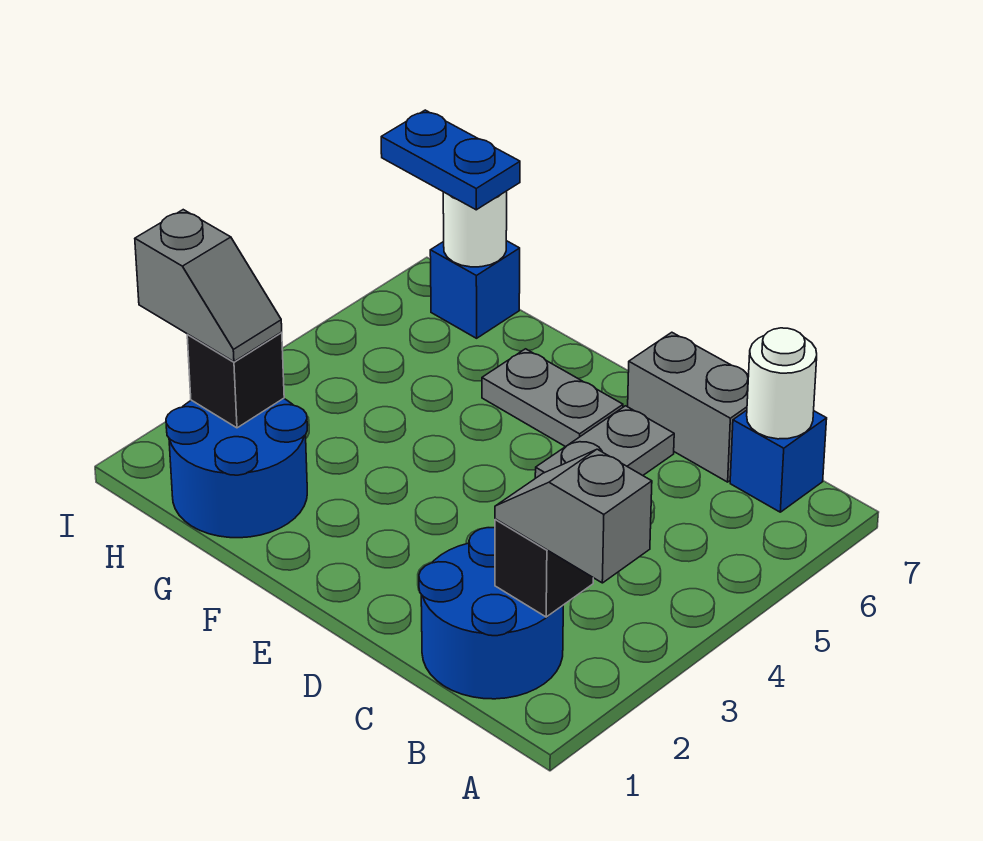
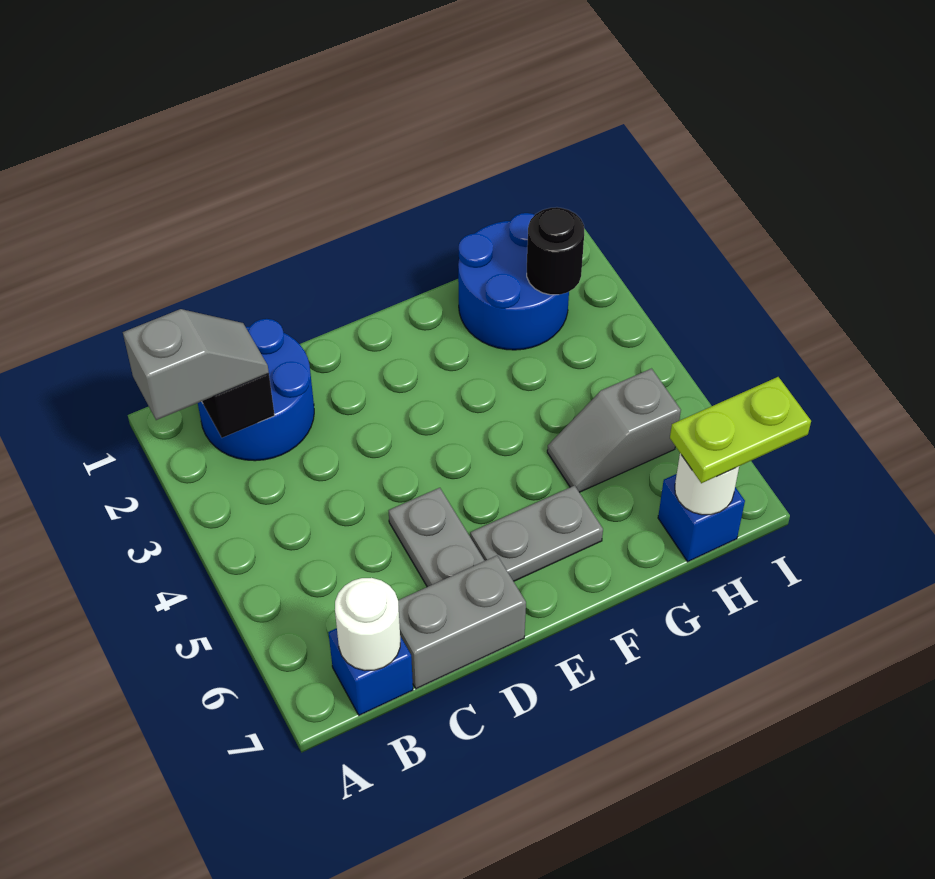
black brick H2 level 2 -> black round brick H2 level 2
grey slope H2:I2 level 3 top I -> grey slope G5:H5 level 1 top H
blue plate H7:I7 level 3 -> lime plate H7:I7 level 3

